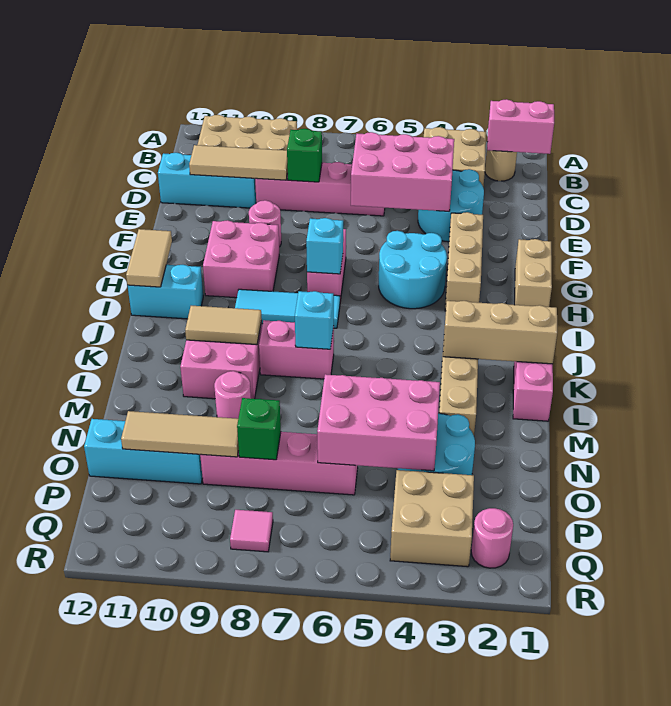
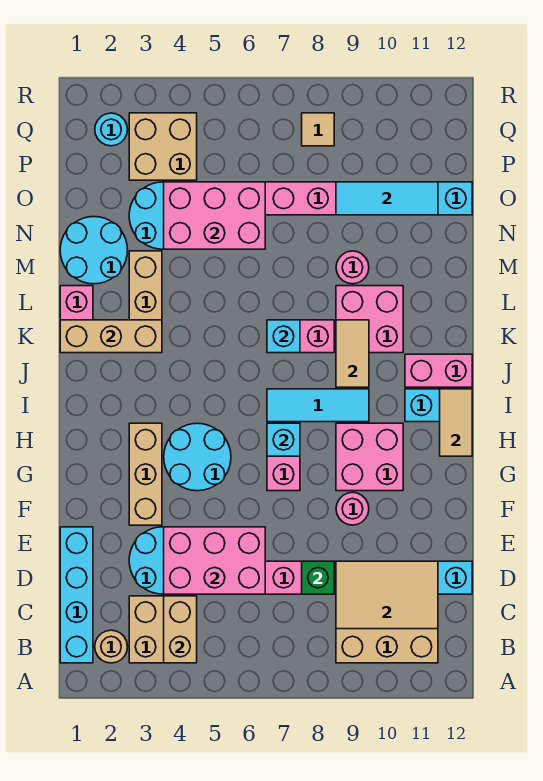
none -> cyan brick B1:E1 level 1
pink brick B1:B2 level 2 -> pink brick J11:J12 level 1
tan tile D9:D11 level 2 -> tan tile C9:D11 level 2
tan brick G1:H1 level 1 -> tan brick B4:C4 level 2
tan tile K9:K10 level 2 -> tan tile J9:K9 level 2
none -> cyan round brick M1:N2 level 1
green brick O8 level 2 -> none
tan tile O9:O11 level 2 -> cyan tile O9:O11 level 2
pink round brick Q2 level 1 -> cyan round brick Q2 level 1
pink tile Q8 level 1 -> tan tile Q8 level 1

